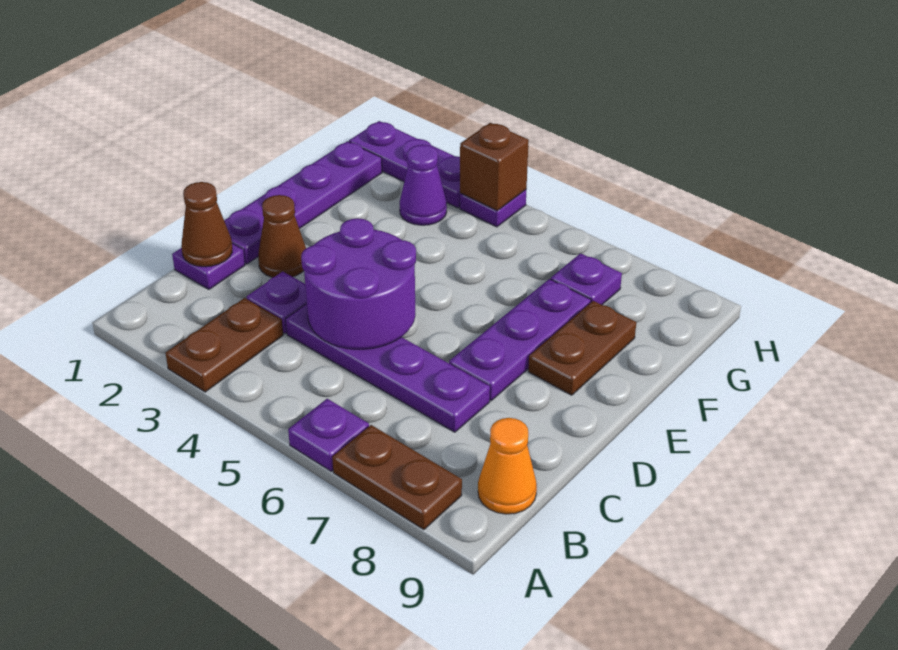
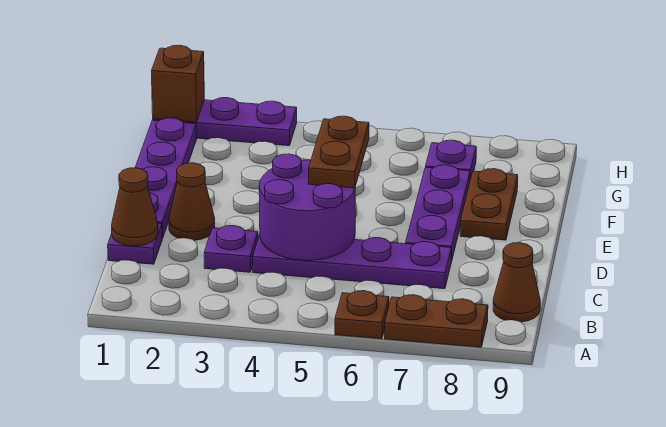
brown plate A3:B3 level 1 -> brown plate D5:E5 level 3
purple plate A6 level 1 -> brown plate A6 level 1
orange cone B9 level 1 -> brown cone B9 level 1
purple cone G3 level 1 -> none
purple plate H4 level 1 -> none
brown brick H4 level 2 -> brown brick H1 level 2

